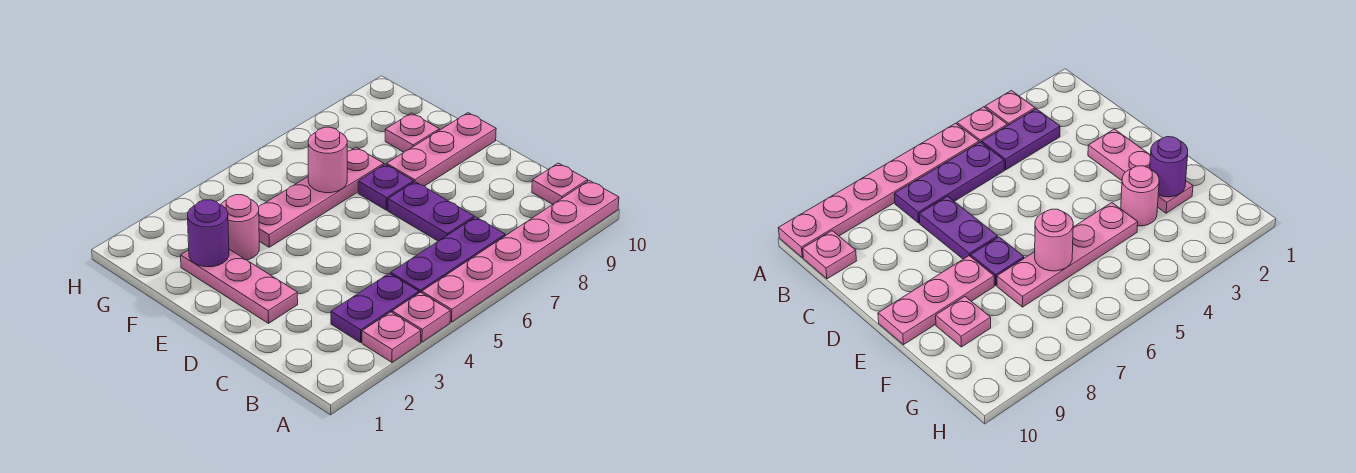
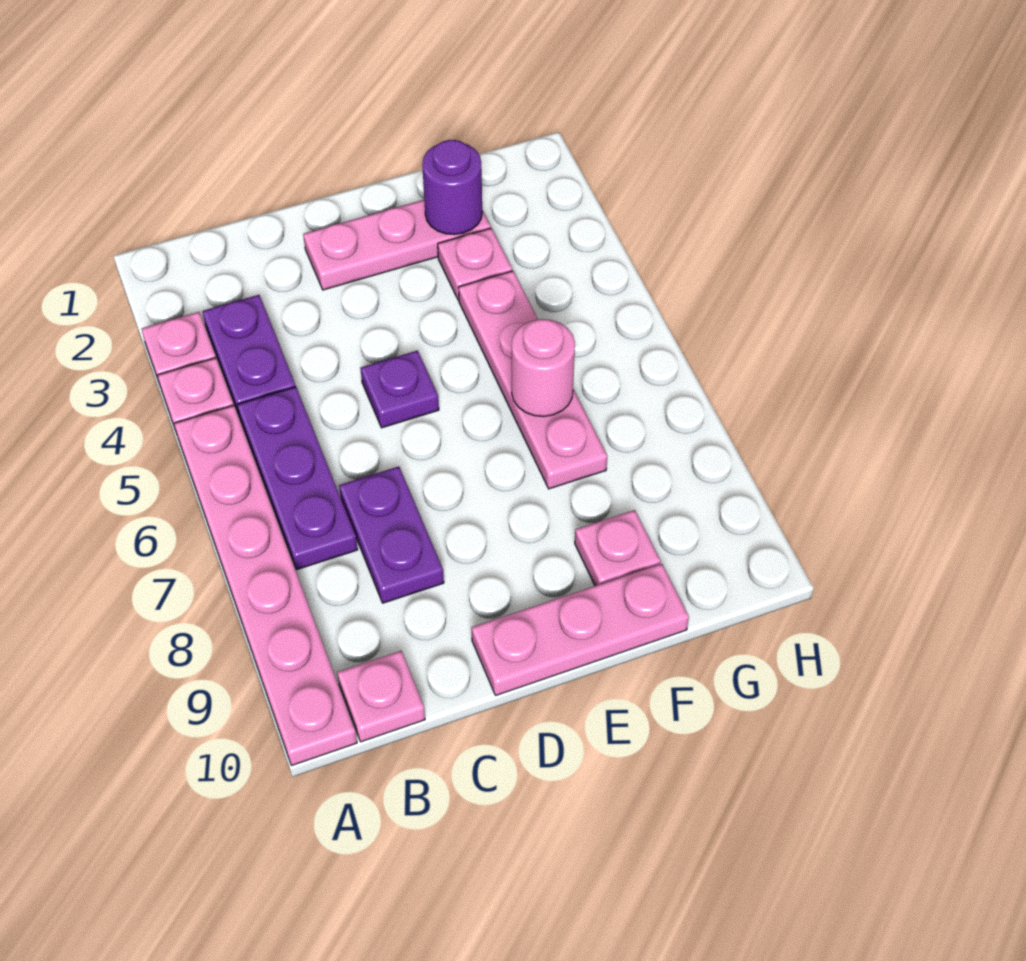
purple plate C7:D7 level 1 -> purple plate C7:C8 level 1
purple plate E7 level 1 -> purple plate D5 level 1
pink plate E8:E10 level 1 -> pink plate D10:F10 level 1
pink round brick F3 level 1 -> pink plate F3 level 1

